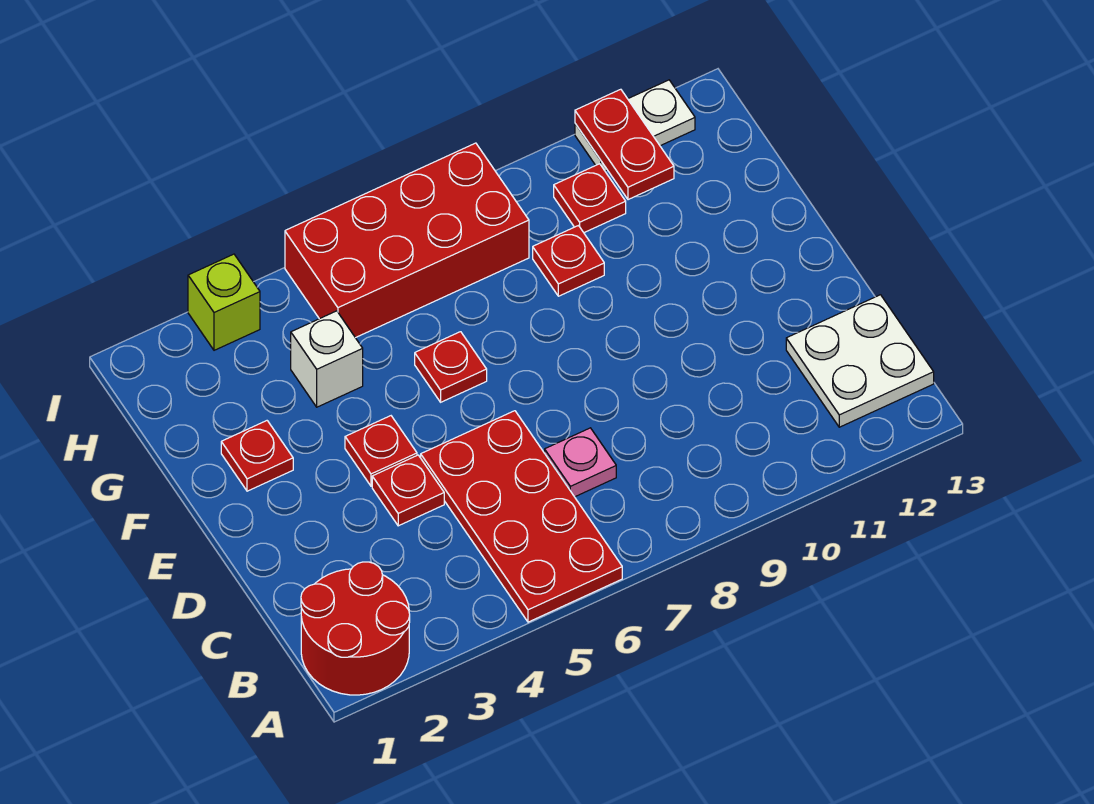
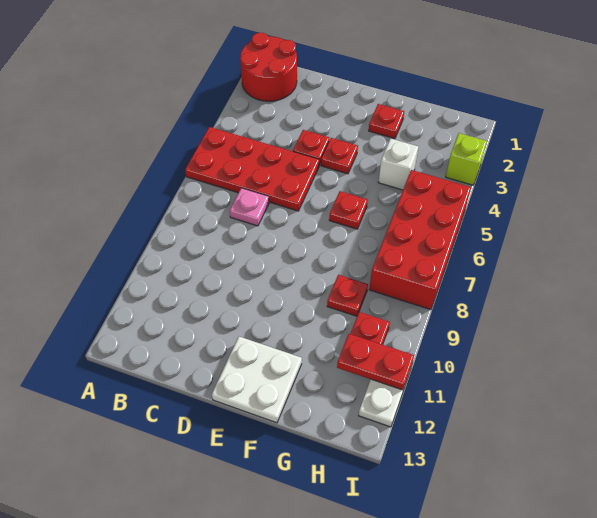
white plate B12:C13 level 1 -> white plate E12:F13 level 1

